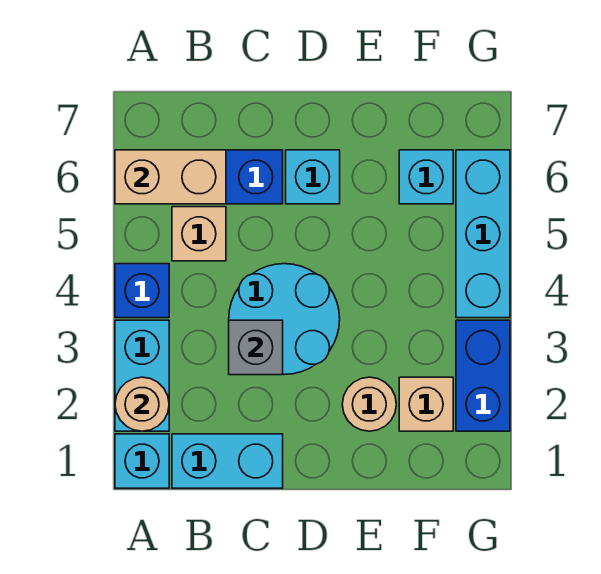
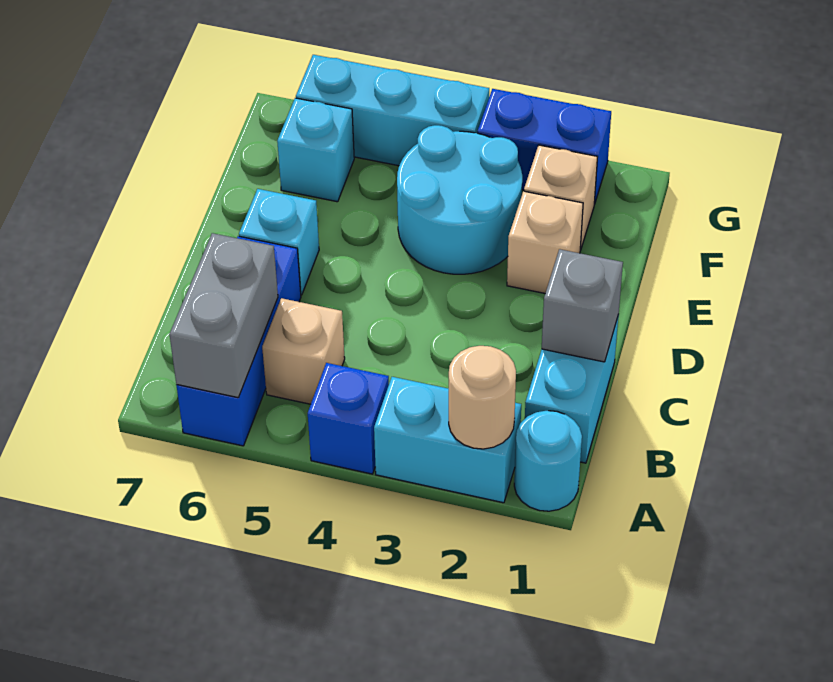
cyan brick A1 level 1 -> cyan round brick A1 level 1
tan brick A6:B6 level 2 -> grey brick A6:B6 level 2
cyan round brick C3:D4 level 1 -> cyan round brick E3:F4 level 1
grey brick C3 level 2 -> grey brick C1 level 2
tan round brick E2 level 1 -> tan brick E2 level 1

